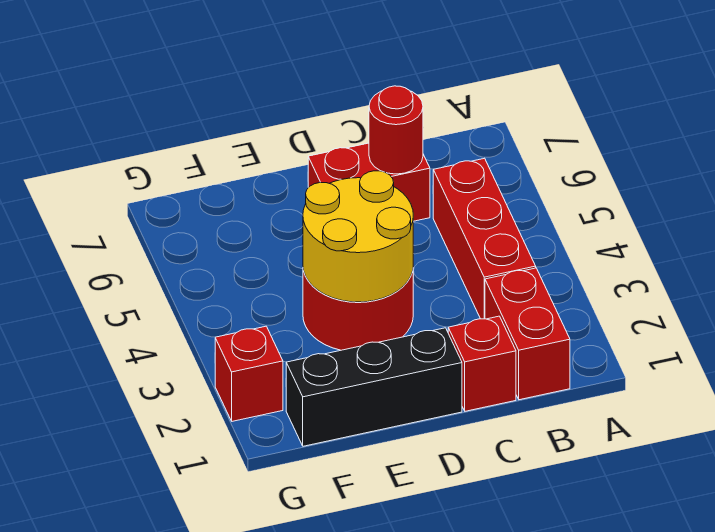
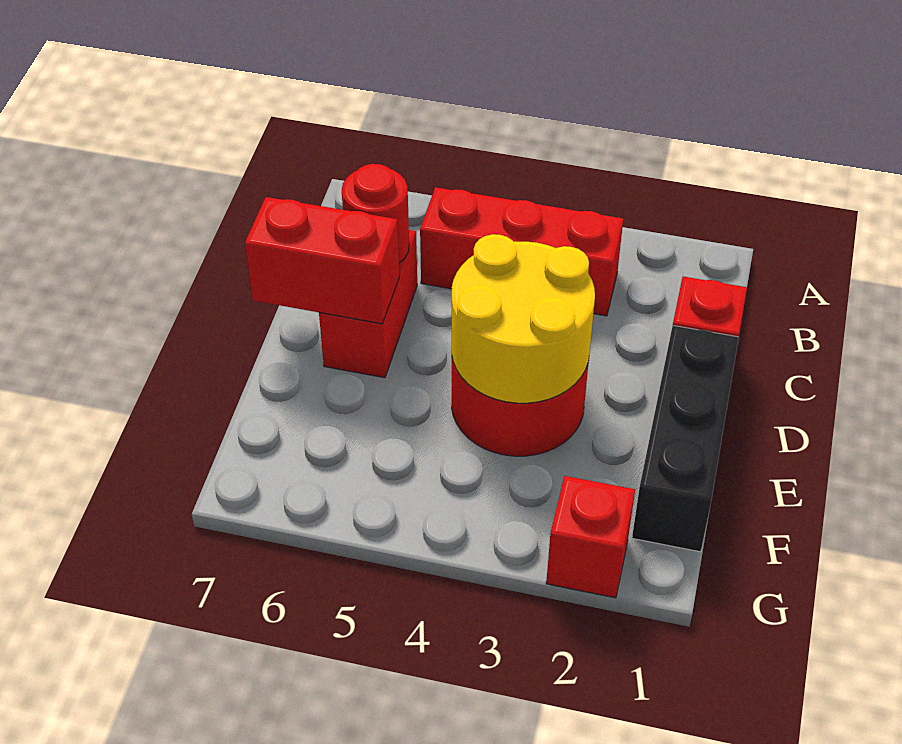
red brick B1:B2 level 1 -> red brick D6:D7 level 2

